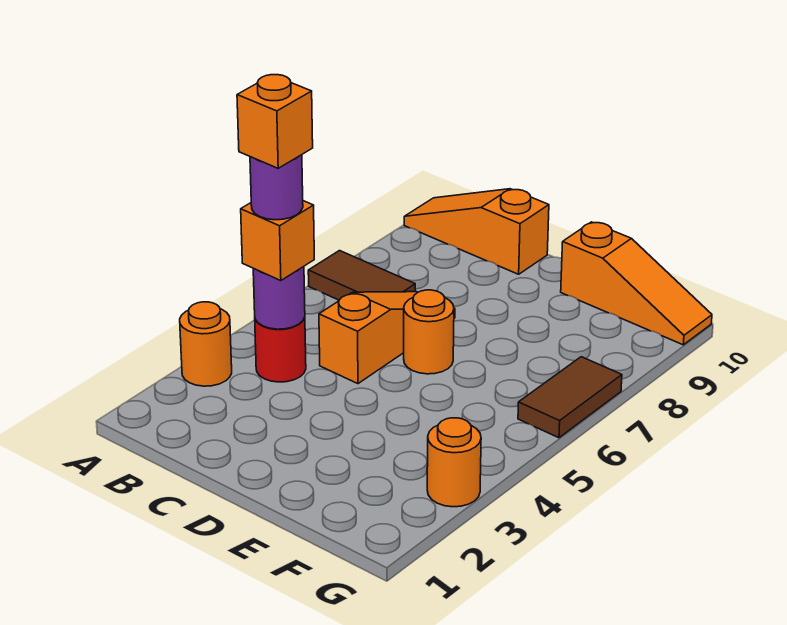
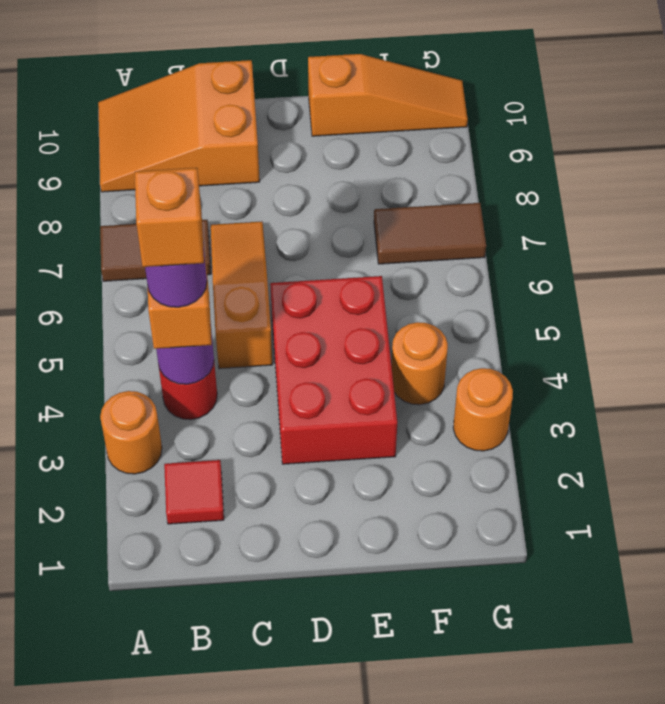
orange slope A10:C10 level 1 top C -> orange slope A9:C10 level 1 top C
none -> red tile B2 level 1
none -> red brick D3:E5 level 1
orange round brick D6 level 1 -> orange round brick F4 level 1
brown tile G6:G7 level 1 -> brown tile F7:G7 level 1

